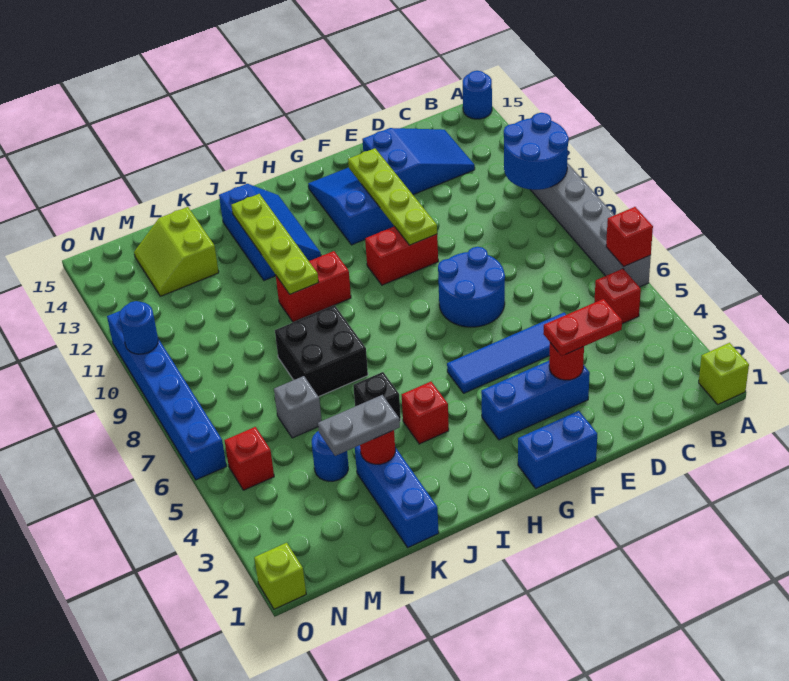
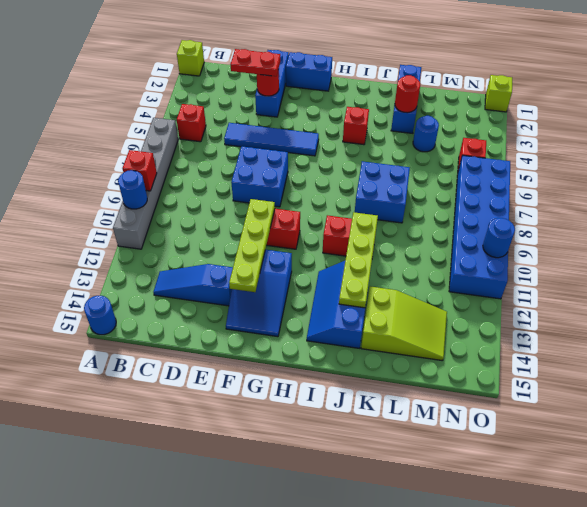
red brick A6 level 2 -> red brick A9 level 2
blue round brick A10:B11 level 2 -> blue round brick A10 level 2
blue slope C13:E14 level 1 top E -> blue slope C13:E13 level 1 top E
blue brick E3:G3 level 1 -> blue brick E1:E3 level 1
blue round brick E7:F8 level 1 -> blue brick E7:F8 level 1
black brick J5 level 1 -> none
black brick J7:K8 level 1 -> blue brick J7:K8 level 1
grey plate K3:L3 level 3 -> none
grey brick L6 level 1 -> none
lime slope L13:M14 level 1 top L -> lime slope K13:M14 level 1 top K
blue brick O6:O11 level 1 -> blue brick N6:O11 level 1

